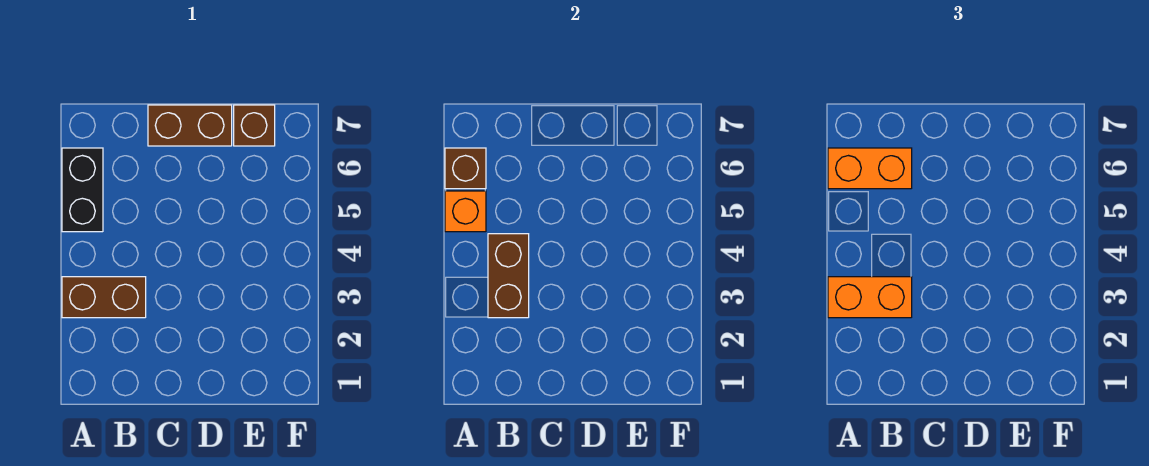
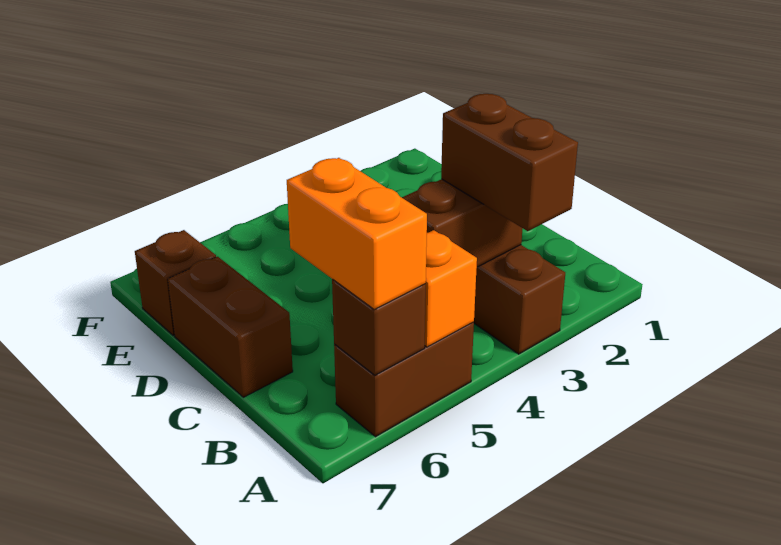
orange brick A3:B3 level 3 -> brown brick A3:B3 level 3
black brick A5:A6 level 1 -> brown brick A5:A6 level 1

